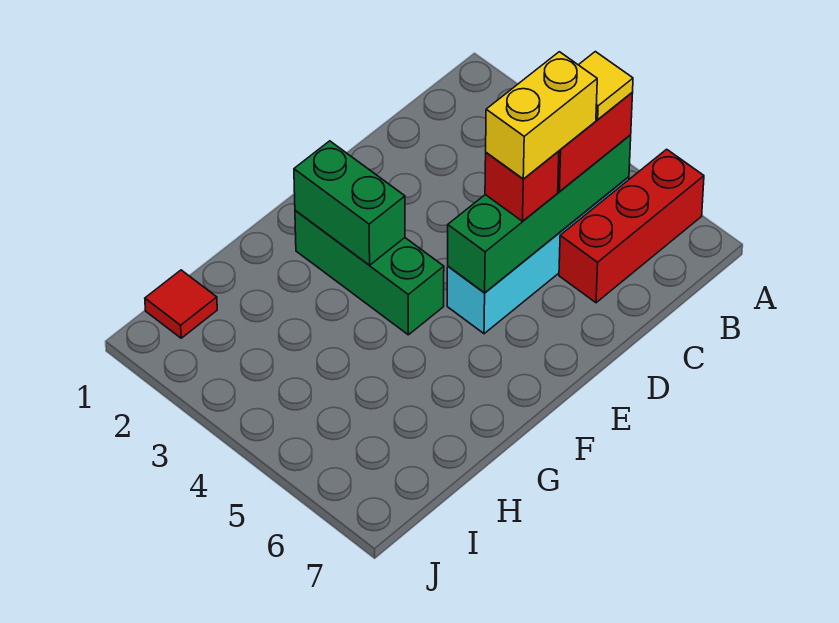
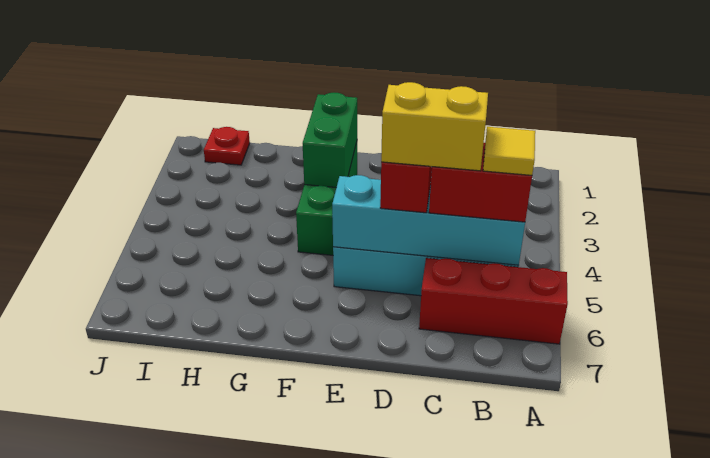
green brick B5:E5 level 2 -> cyan brick B5:E5 level 2
red tile I1 level 1 -> red plate I1 level 1

